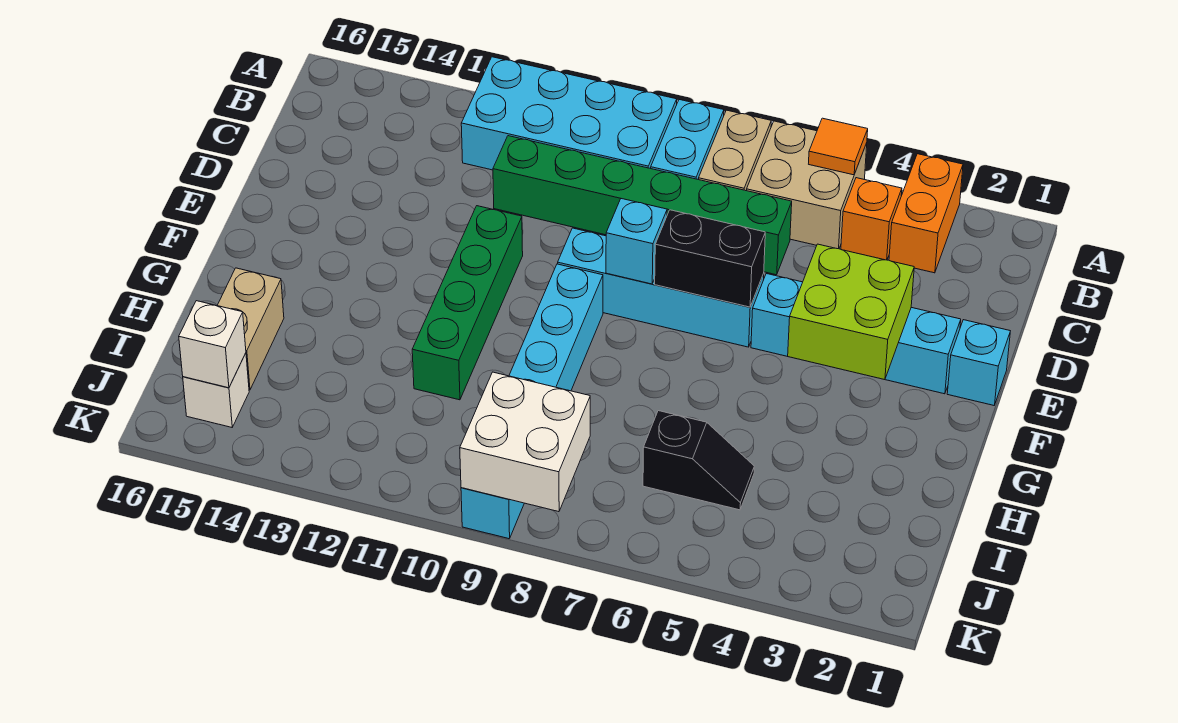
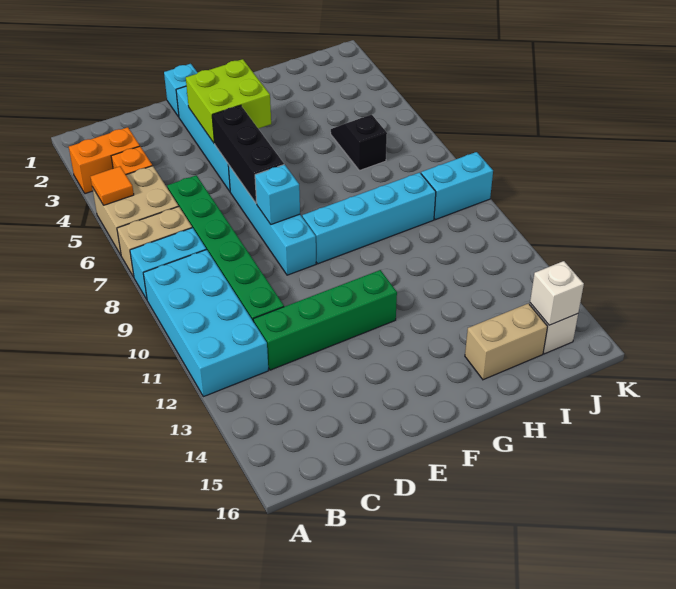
black brick E6:E7 level 2 -> black brick E5:E7 level 2
green brick E11:H11 level 1 -> green brick C12:F12 level 1
white brick J8:K9 level 2 -> none

